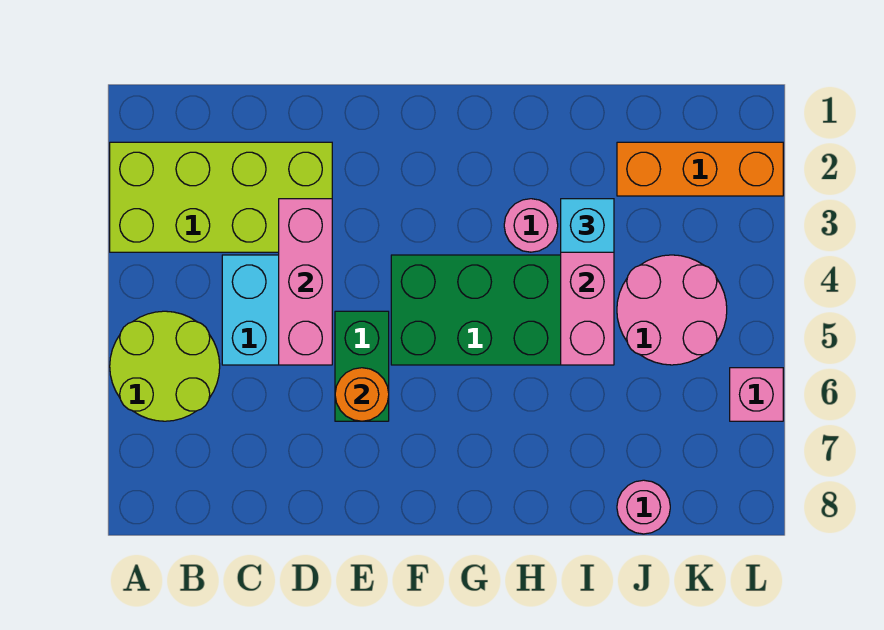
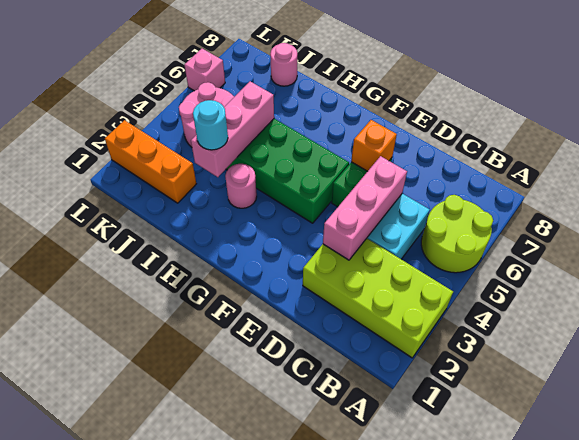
orange round brick E6 level 2 -> orange brick E6 level 2
cyan brick I3 level 3 -> cyan round brick I3 level 3

